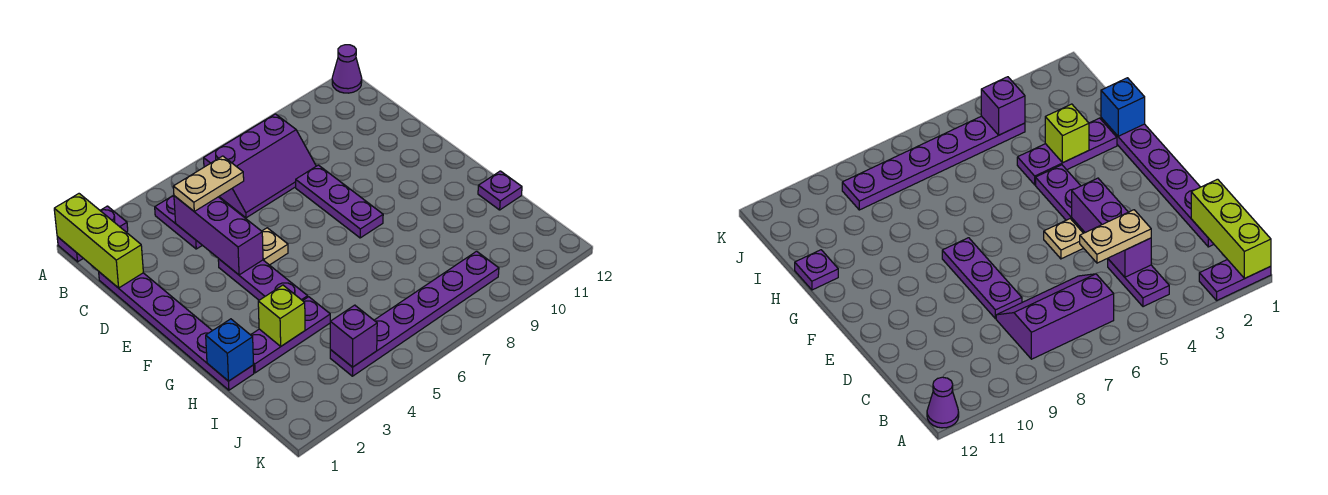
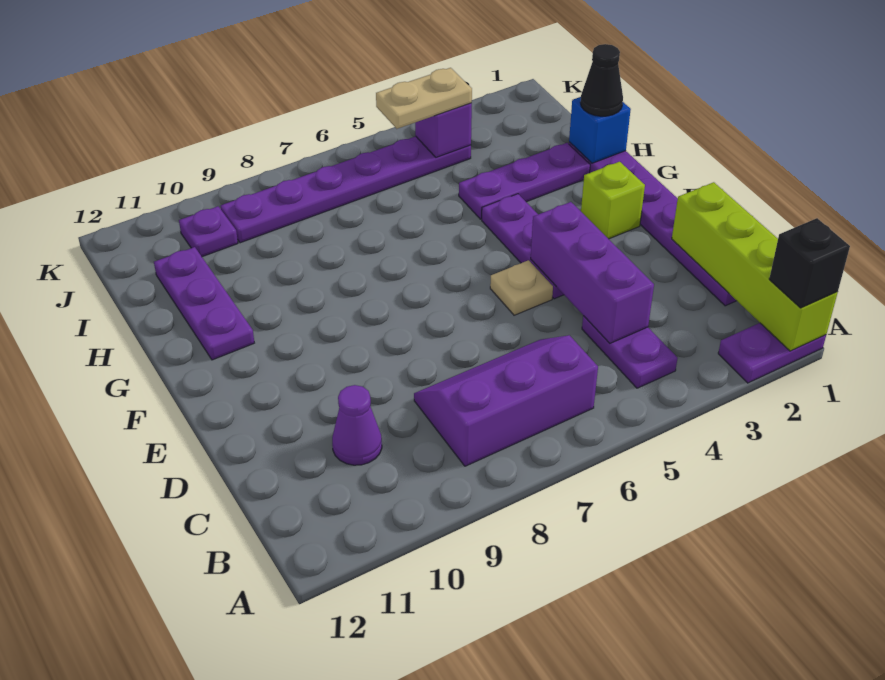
lime brick A1:C1 level 2 -> lime brick A1:D1 level 2
none -> black brick A1 level 3
purple cone A12 level 1 -> purple cone C10 level 1
tan plate C4:C5 level 3 -> tan plate J4:J5 level 3
purple plate D8:F8 level 1 -> purple plate G11:I11 level 1
none -> black cone H1 level 3
lime brick H3 level 2 -> lime brick F2 level 1
purple plate H12 level 1 -> purple plate J10 level 1

